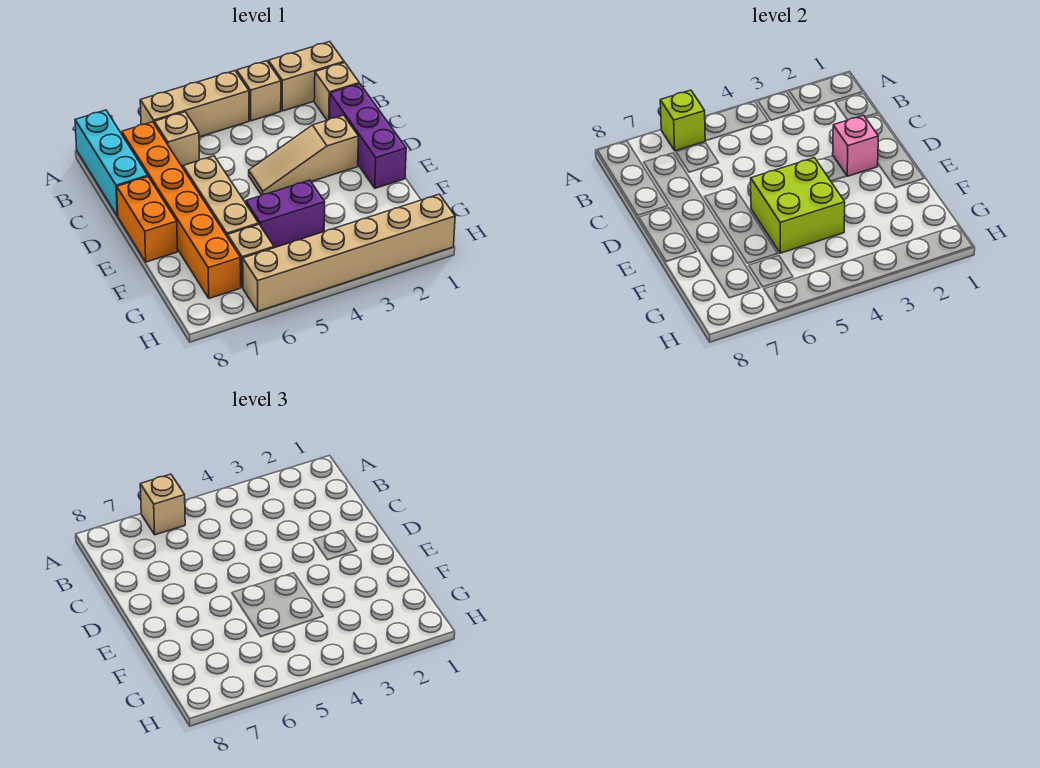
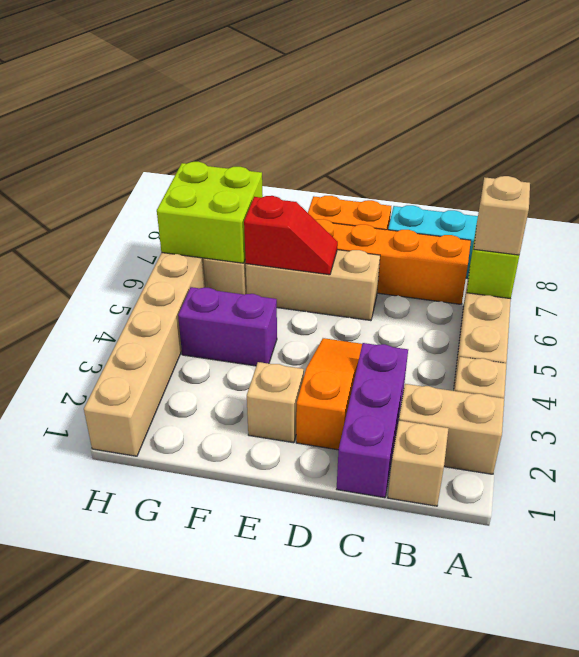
tan brick A1:A2 level 1 -> tan brick A2:B2 level 1
tan brick B6 level 1 -> tan brick E2 level 1
purple brick C1:E1 level 1 -> purple brick C1:C3 level 1
tan slope D2:D4 level 1 top 2 -> orange slope D2:D4 level 1 top 2
pink brick D2 level 2 -> none
lime brick E4:F5 level 2 -> lime brick G6:H7 level 2
none -> red slope E6:F6 level 2 top F
purple brick F4:F5 level 1 -> purple brick F4:G4 level 1

